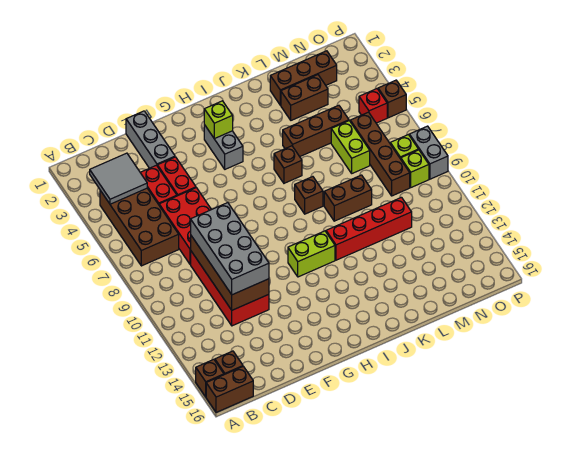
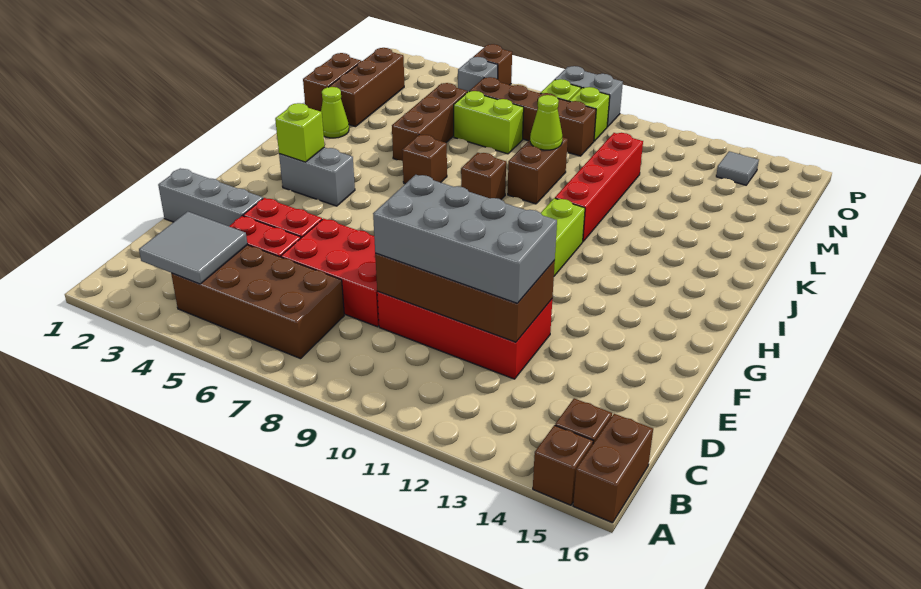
none -> lime cone K2 level 1
brown brick L3:M3 level 1 -> brown brick L1:M1 level 1
none -> lime cone L9 level 2
red brick O5 level 1 -> grey brick O5 level 1
none -> grey tile O14 level 1

